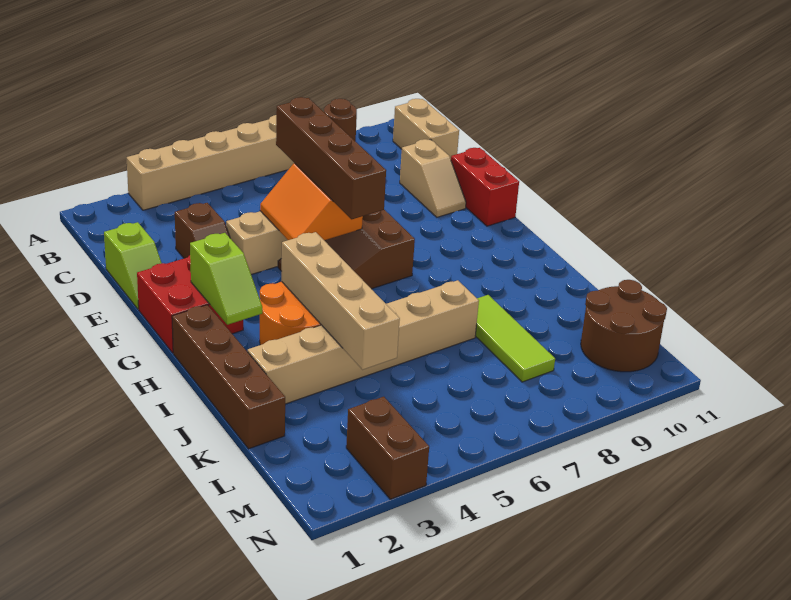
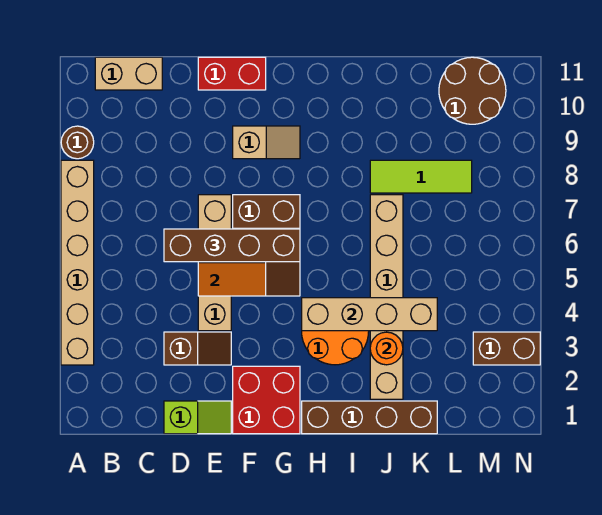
tan slope D10:E10 level 1 top D -> tan slope F9:G9 level 1 top F
lime slope G2:H2 level 2 top G -> none
none -> orange round brick J3 level 2

